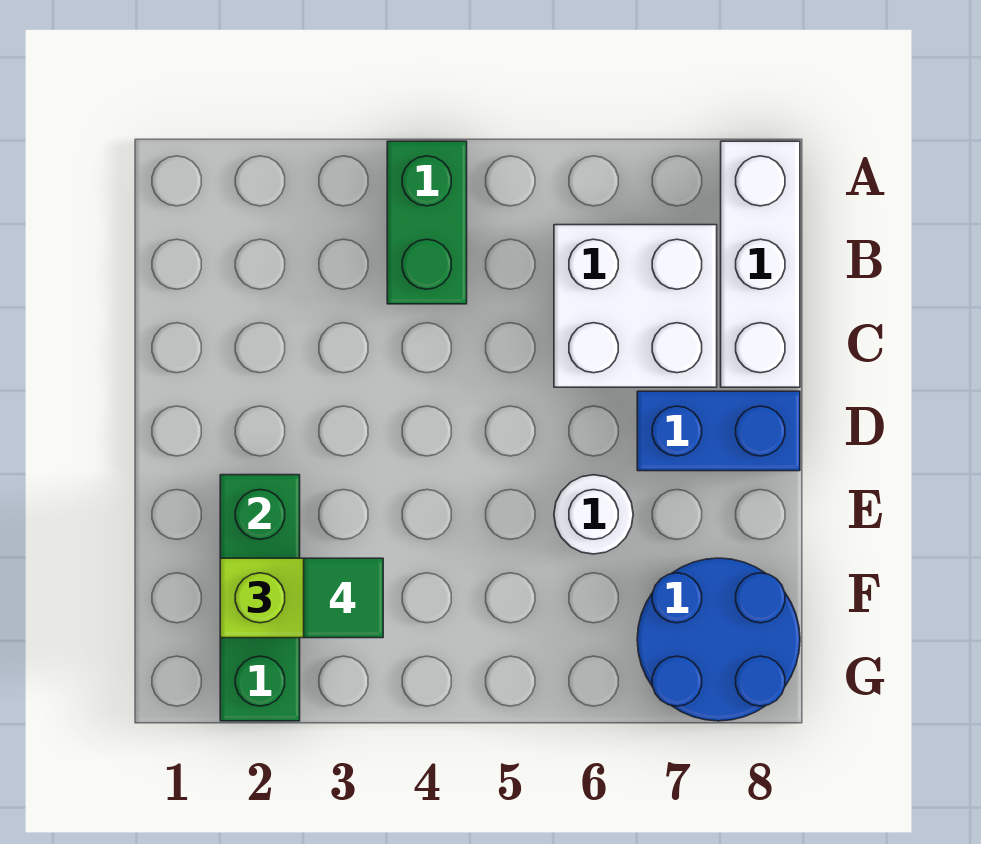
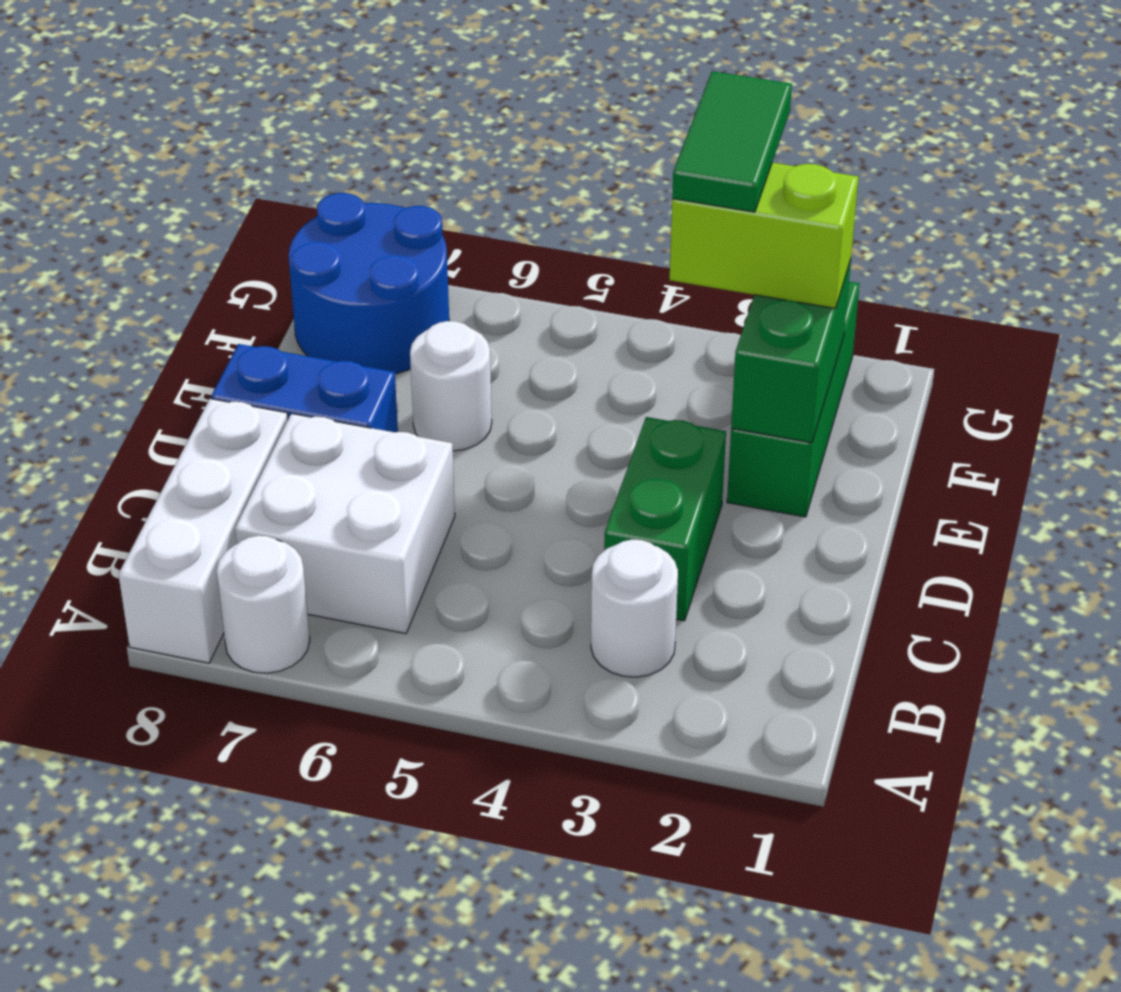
green brick A4:B4 level 1 -> green brick C3:D3 level 1
none -> white round brick A7 level 1
none -> white round brick B3 level 1
green tile F3 level 4 -> green tile F3:G3 level 4

